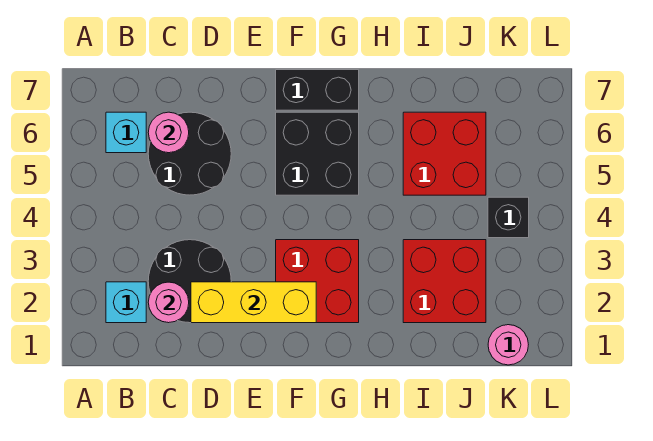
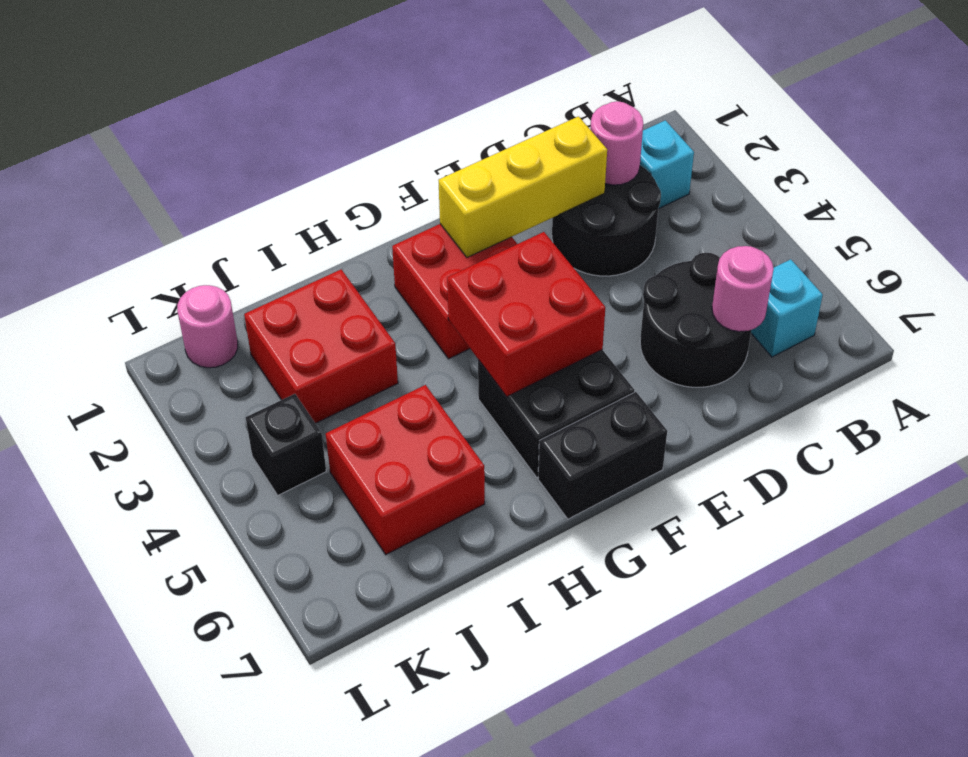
none -> red brick F4:G5 level 2

